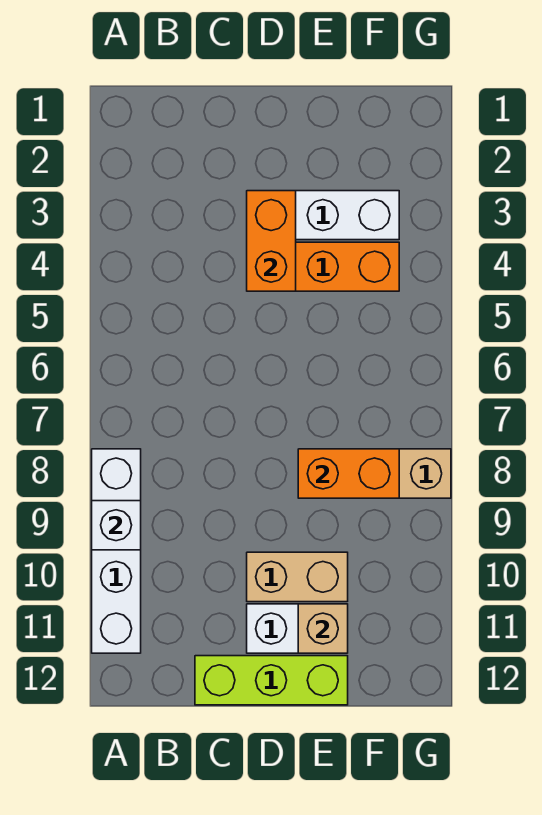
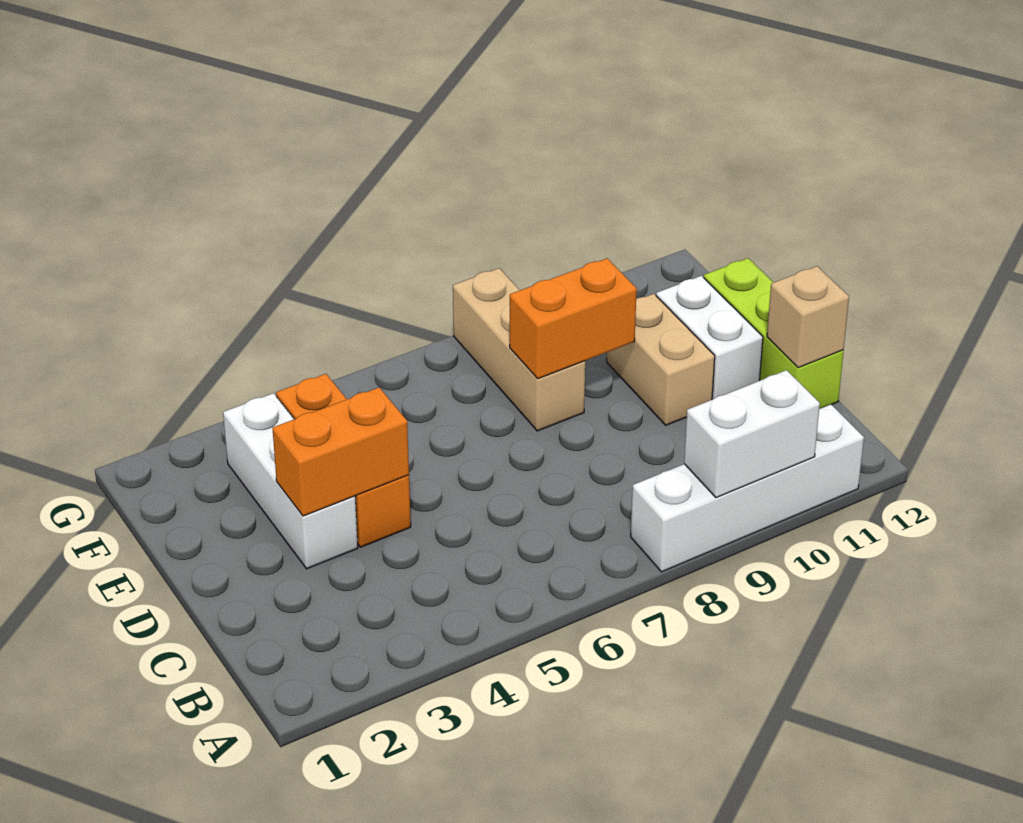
white brick A9 level 2 -> white brick A9:A10 level 2
orange brick E8:F8 level 2 -> orange brick E8:E9 level 2
tan brick E11 level 2 -> tan brick C12 level 2

